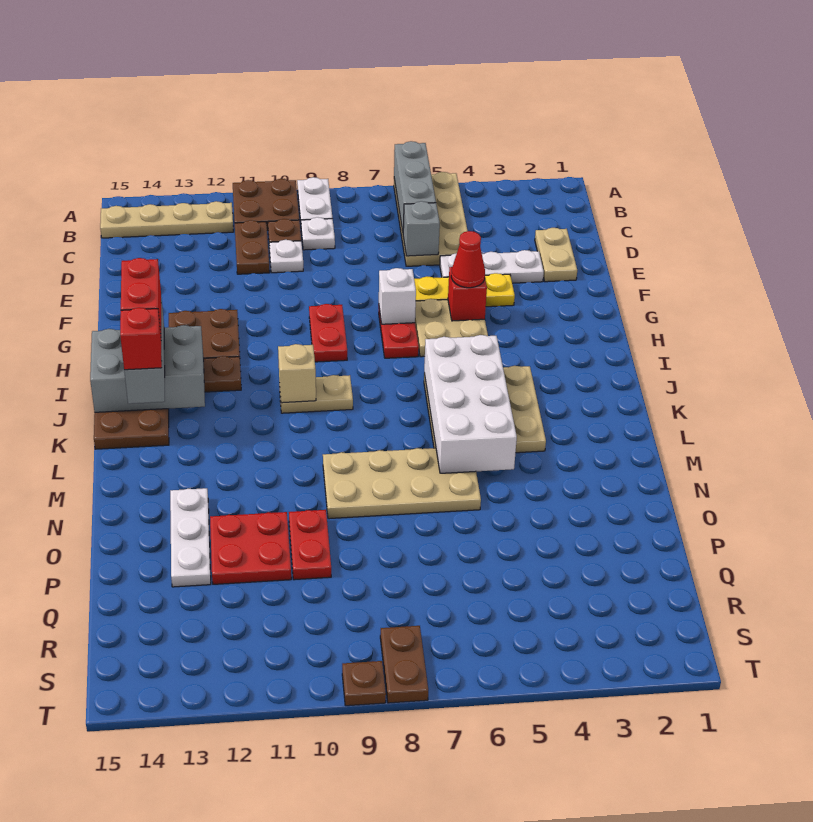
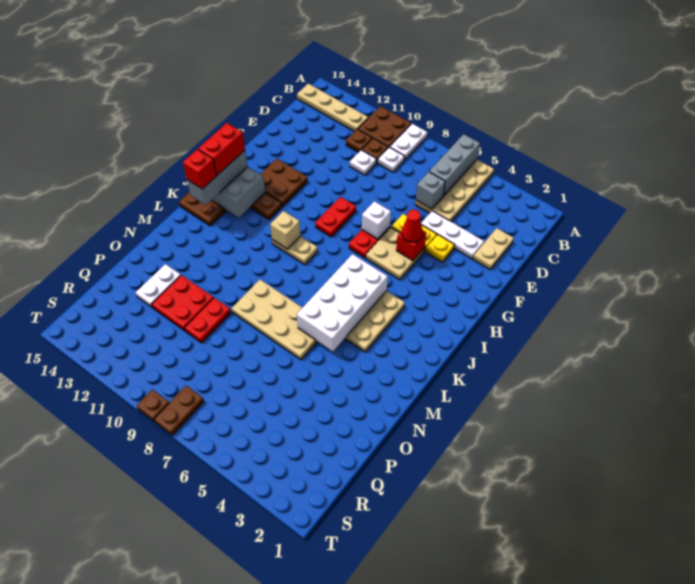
brown plate C11:D11 level 1 -> brown plate C11 level 1
white plate N13:P13 level 1 -> white plate O13:P13 level 1

